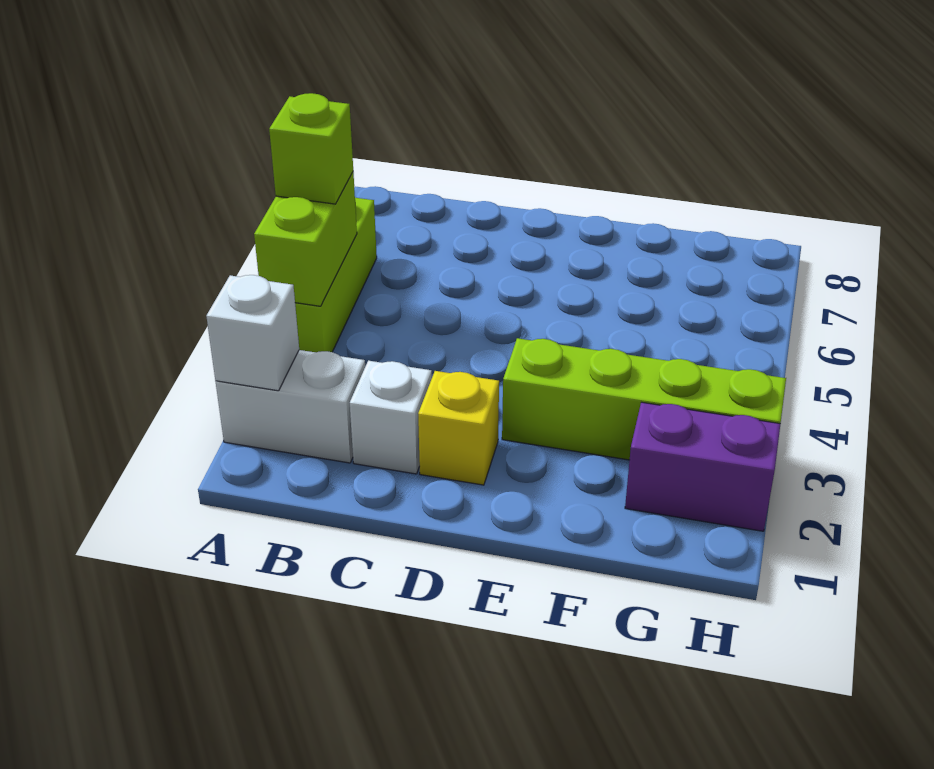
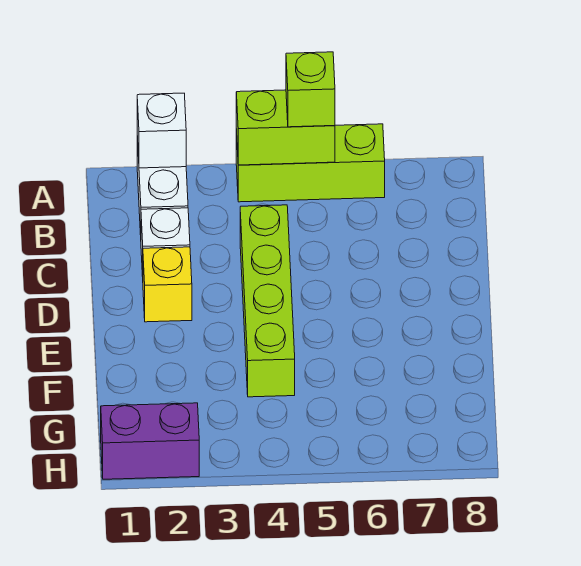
lime brick E3:H3 level 1 -> lime brick C4:F4 level 1
purple brick G2:H2 level 1 -> purple brick H1:H2 level 1

